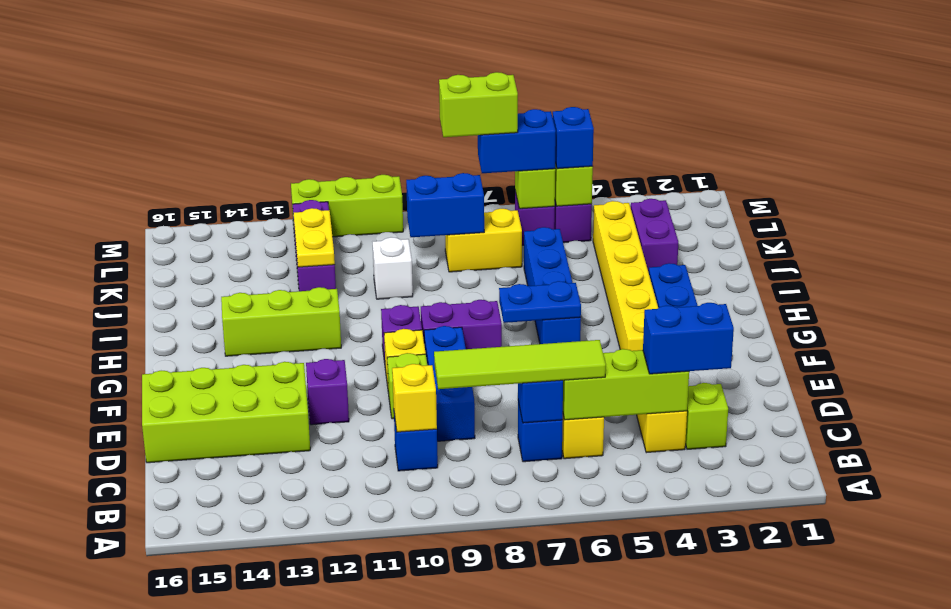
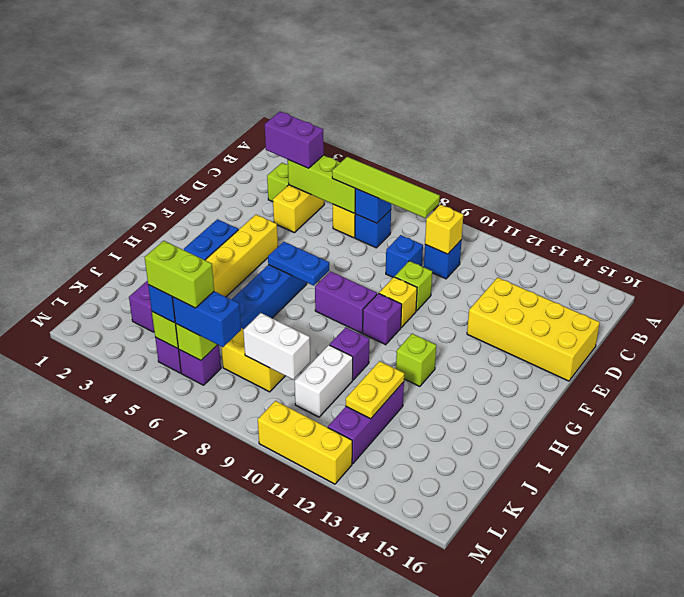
blue brick C3:C4 level 3 -> purple brick C3:C4 level 3
blue brick D9:F9 level 1 -> blue brick D9 level 1
lime brick D13:E16 level 1 -> yellow brick D13:E16 level 1
purple brick E12 level 1 -> purple brick I10 level 1
lime brick H12:H14 level 1 -> lime brick H12 level 1
white brick J10 level 1 -> white brick J10:K10 level 1
blue brick K8:K9 level 2 -> white brick K8:K9 level 2
lime brick L7:L8 level 4 -> lime brick L5:L6 level 4
lime brick M10:M12 level 1 -> yellow brick M10:M12 level 1

